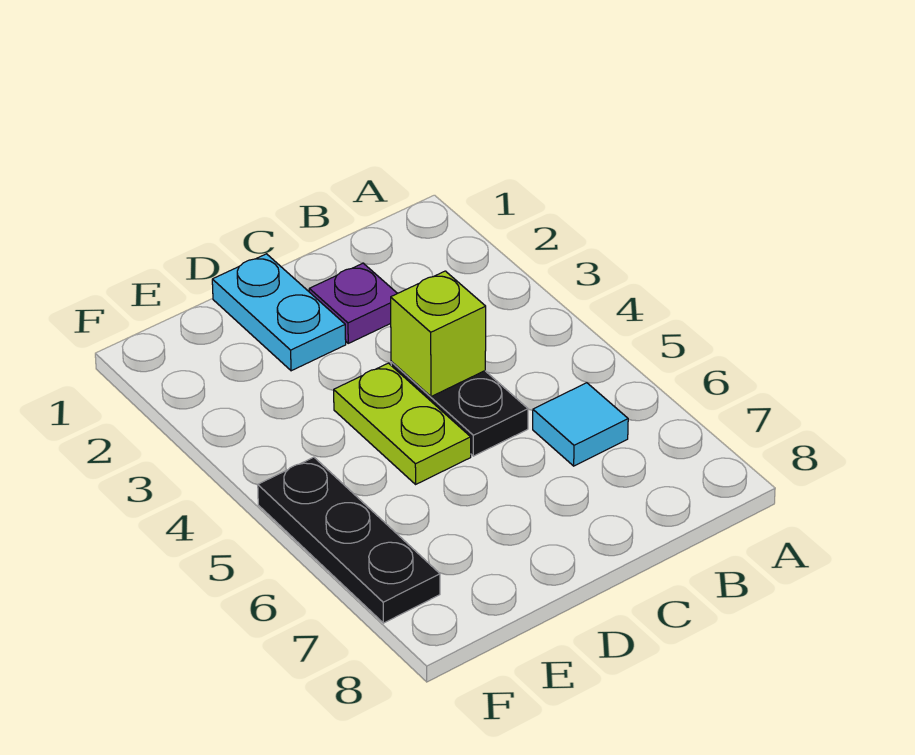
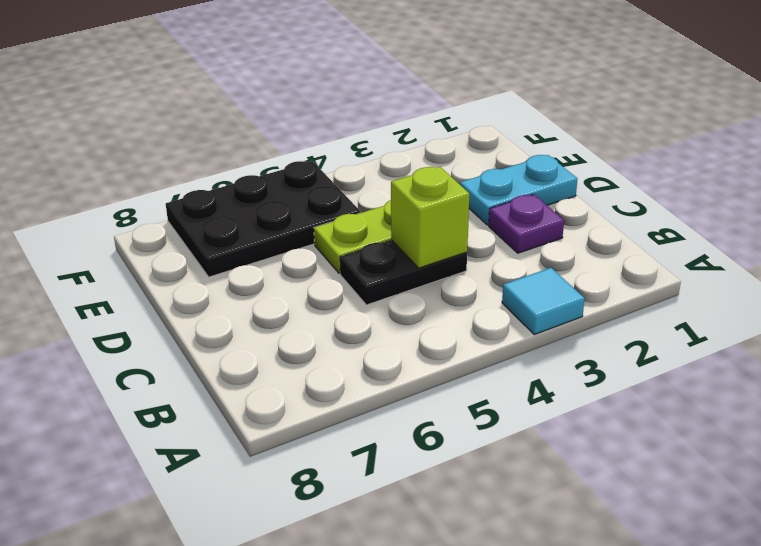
cyan tile B6 level 1 -> cyan tile A3 level 1
black plate F5:F7 level 1 -> black plate E5:F7 level 1

